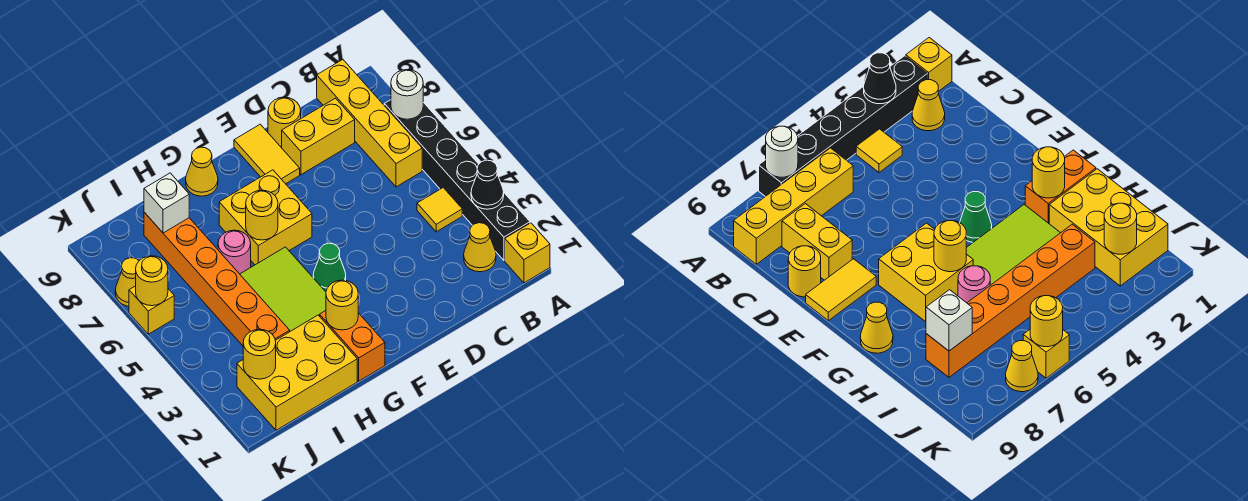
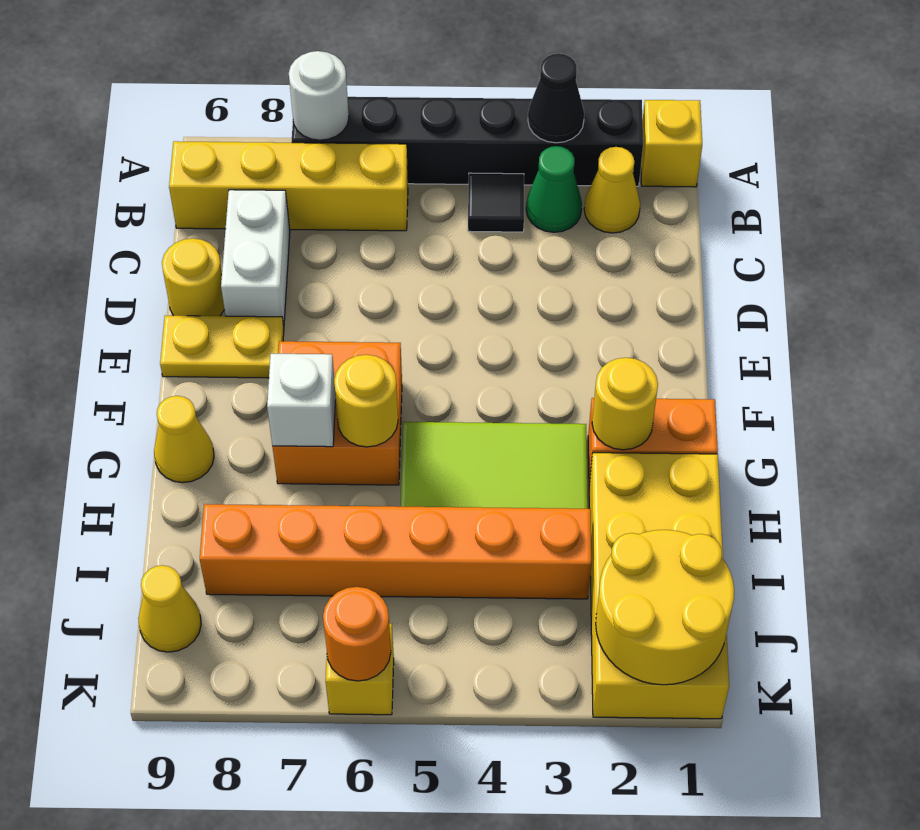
yellow tile B4 level 1 -> black tile B4 level 1
yellow brick C8:D8 level 1 -> white brick C8:D8 level 1
yellow tile E8:E9 level 1 -> yellow plate E8:E9 level 1
green cone F4 level 1 -> green cone B3 level 1
yellow brick F6:G7 level 1 -> orange brick F6:G7 level 1
yellow brick H1:J2 level 1 -> yellow brick H1:K2 level 1
pink round brick H6 level 1 -> none
white brick I8 level 2 -> white brick G7 level 2
yellow round brick J2 level 2 -> yellow round brick J1:K2 level 2
yellow round brick K6 level 2 -> orange round brick K6 level 2
yellow cone K7 level 1 -> yellow cone J9 level 1

